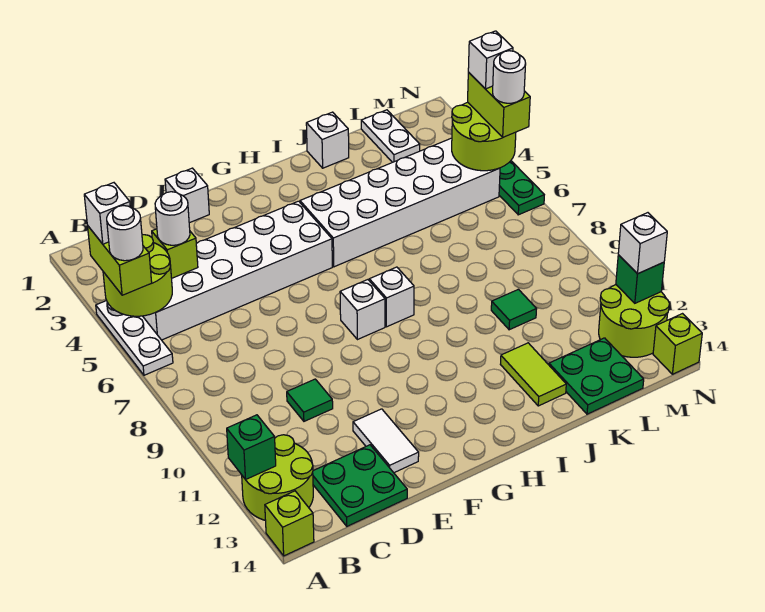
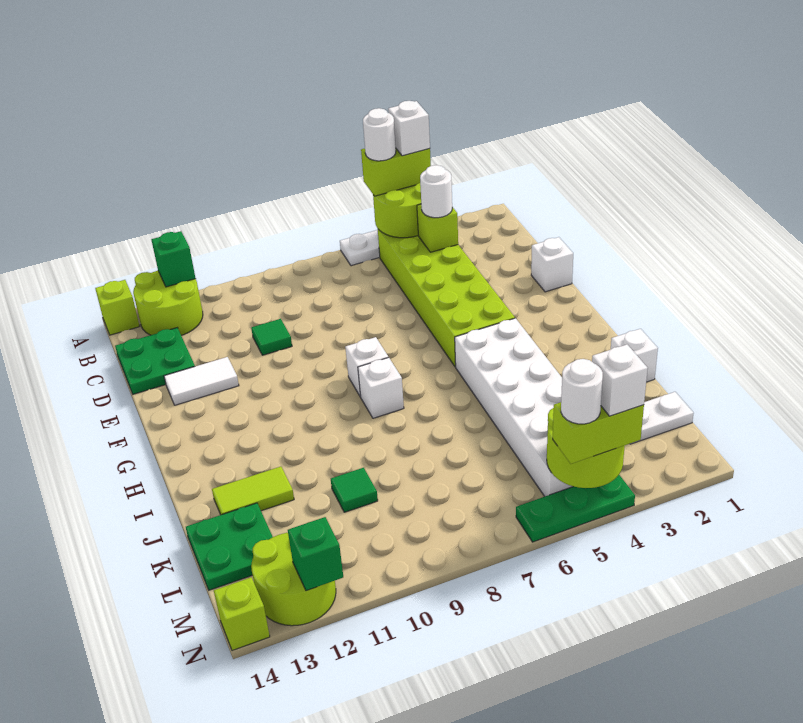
white brick B4:G5 level 1 -> lime brick B4:G5 level 1
white brick N12 level 3 -> none

